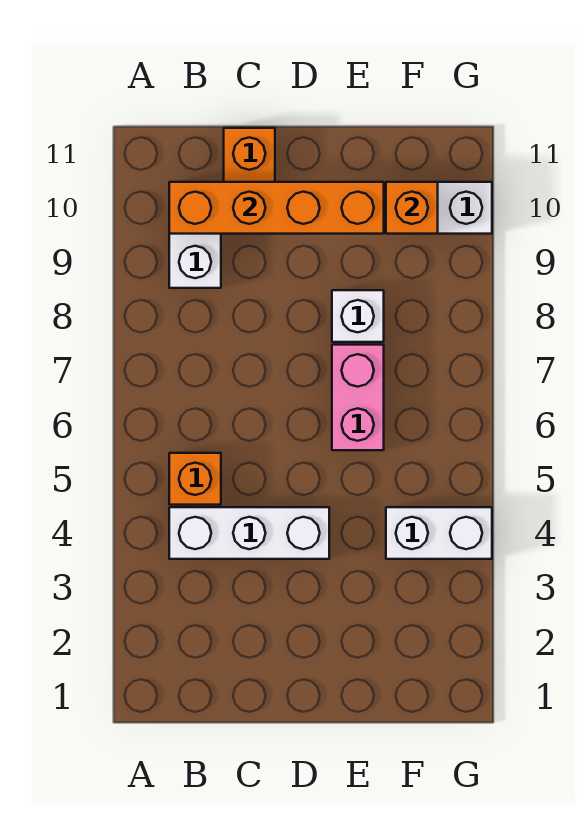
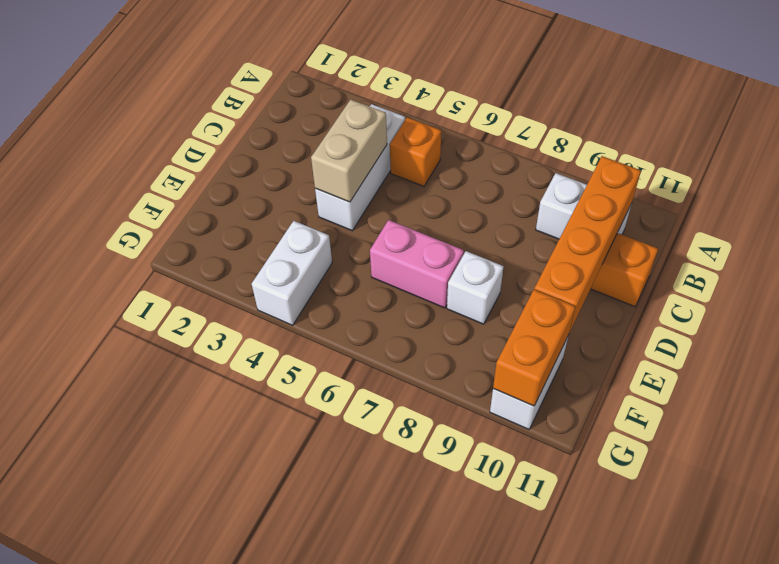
none -> tan brick C4:D4 level 2
orange brick F10 level 2 -> orange brick F10:G10 level 2

